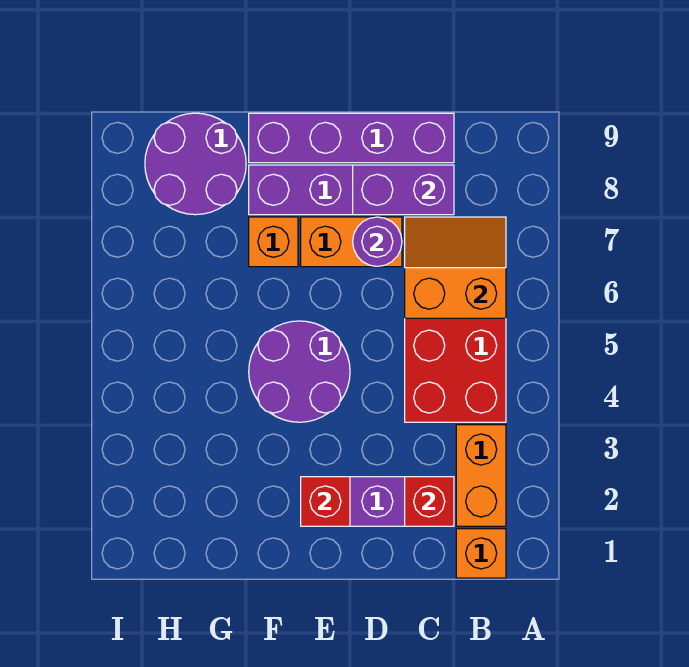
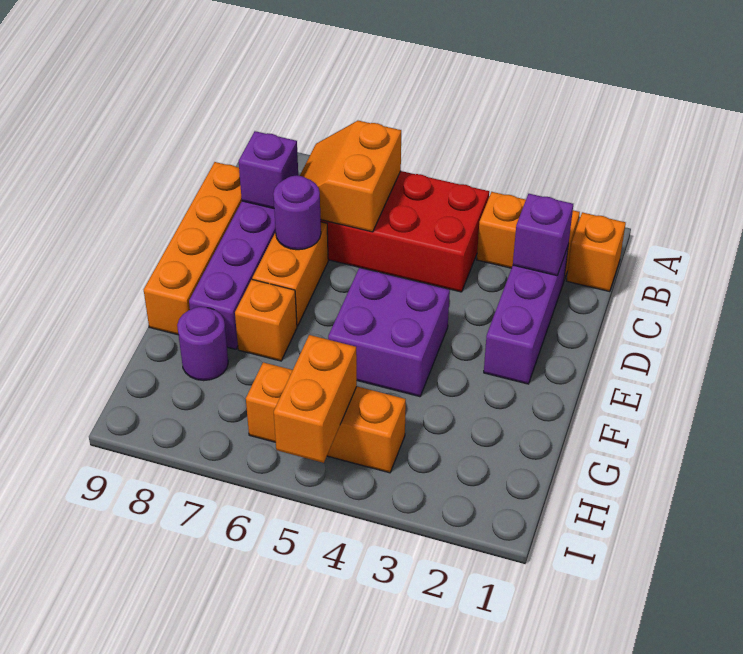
red brick C2 level 2 -> purple brick C2 level 2
purple brick C8:D8 level 2 -> purple brick C8 level 2
purple brick C9:F9 level 1 -> orange brick C9:F9 level 1
red brick E2 level 2 -> none
purple round brick E4:F5 level 1 -> purple brick E4:F5 level 1
purple round brick G8:H9 level 1 -> purple round brick G8 level 1
none -> orange brick H4:H6 level 1
none -> orange brick H5:I5 level 2

